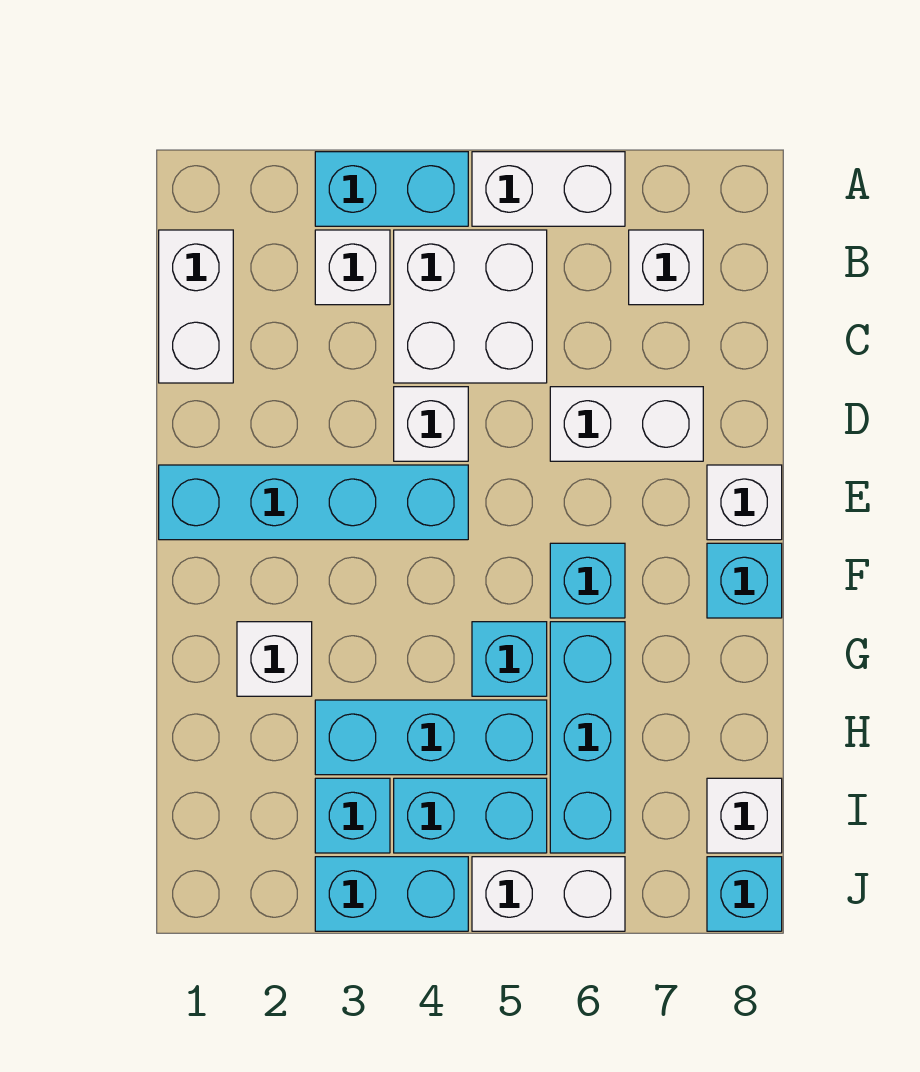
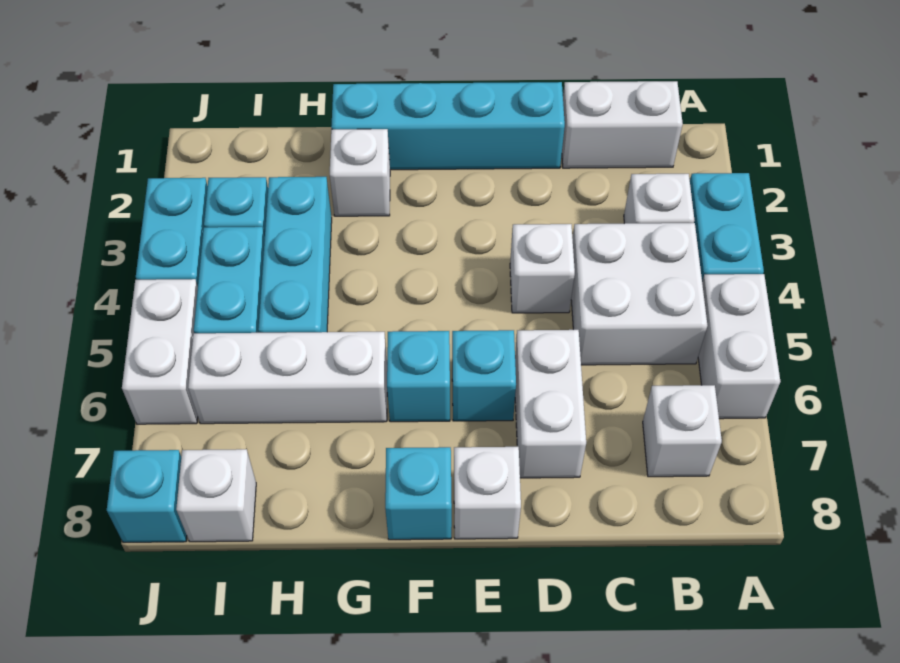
cyan brick E1:E4 level 1 -> cyan brick D1:G1 level 1
cyan brick G5 level 1 -> cyan brick E6 level 1
cyan brick G6:I6 level 1 -> white brick G6:I6 level 1

